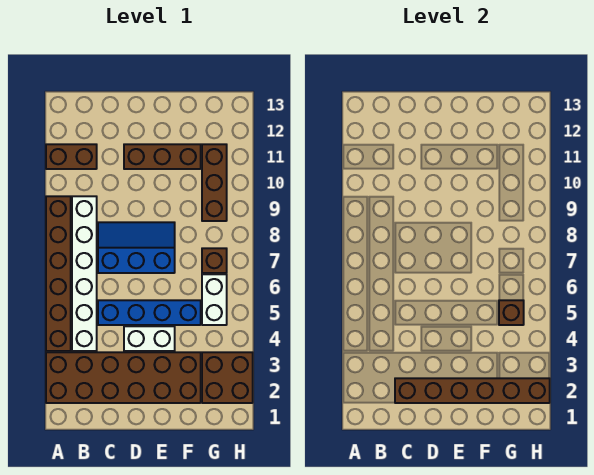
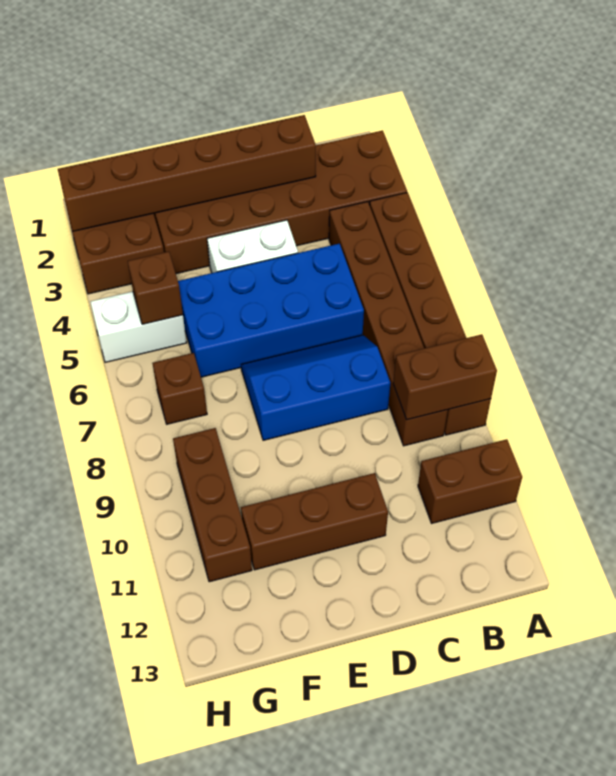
none -> brown brick A9:B9 level 2
white brick B4:B9 level 1 -> brown brick B4:B9 level 1
blue brick C5:F5 level 1 -> blue brick C5:F6 level 1
blue slope C7:E8 level 1 top 7 -> blue slope C7:E8 level 1 top 8
white brick G5:G6 level 1 -> white brick G5:H5 level 1

